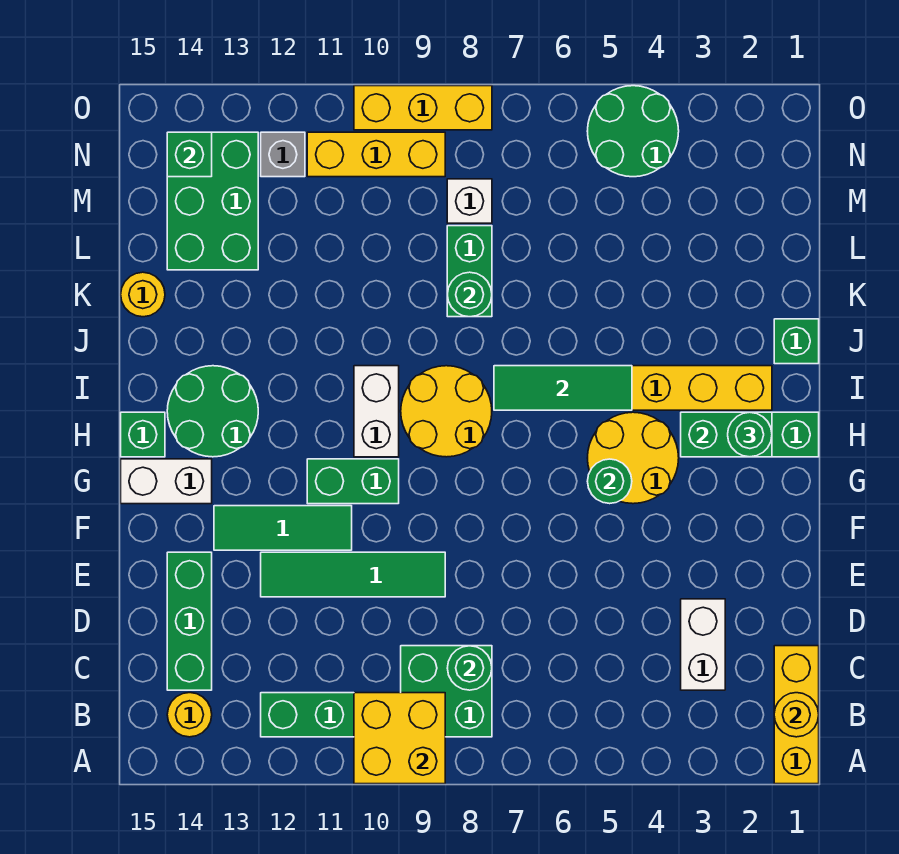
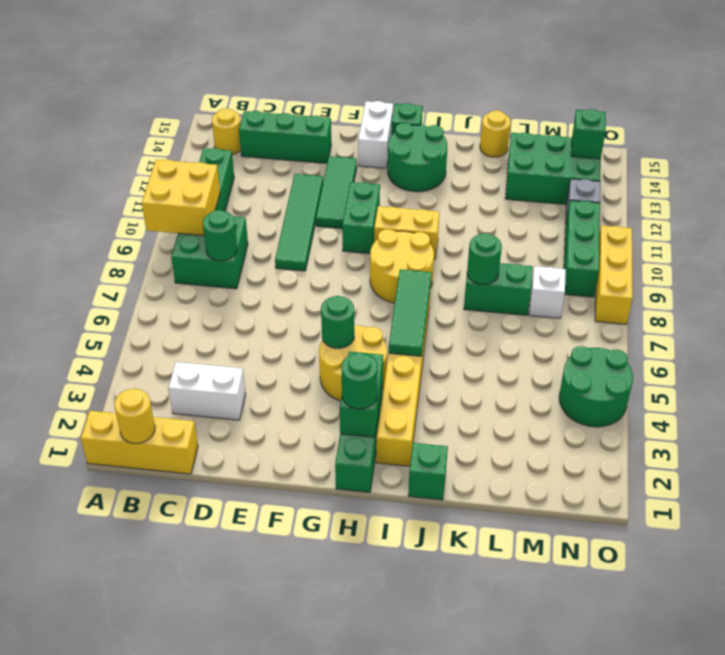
white brick H10:I10 level 1 -> yellow brick H10:I10 level 1
yellow brick N9:N11 level 1 -> green brick N9:N11 level 1

